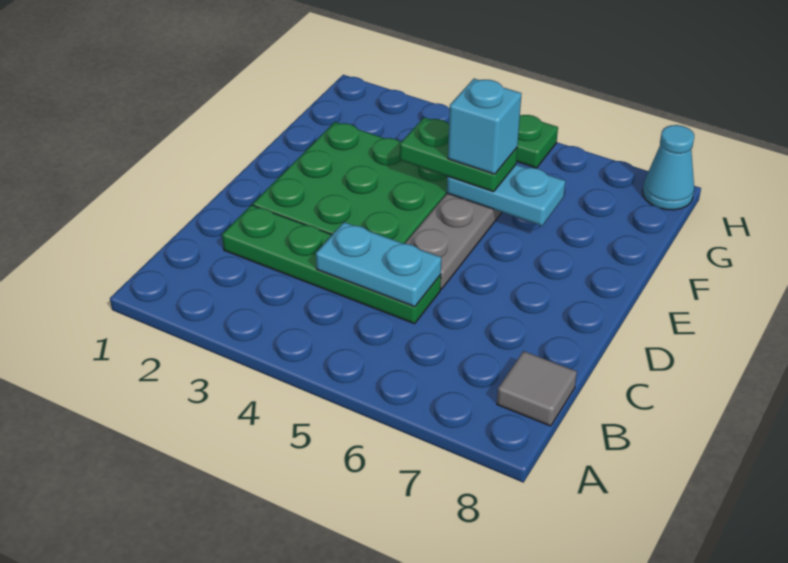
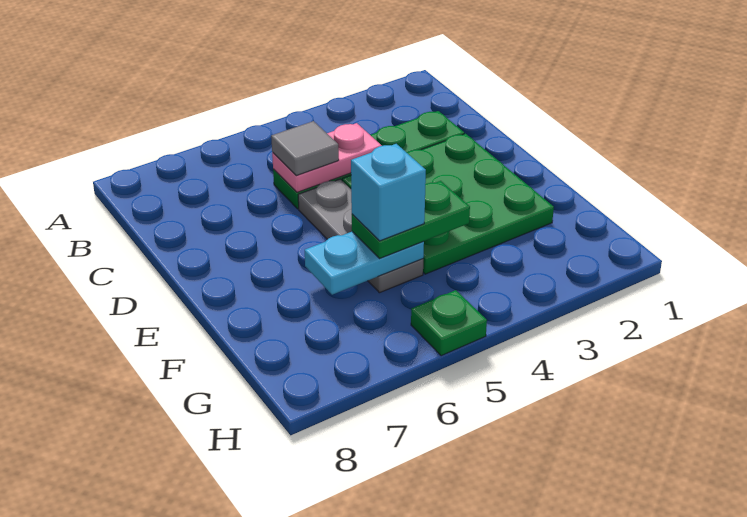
grey tile B8 level 1 -> grey tile C5 level 3
cyan plate C4:C5 level 2 -> pink plate C4:C5 level 2
cyan cone H8 level 1 -> none

